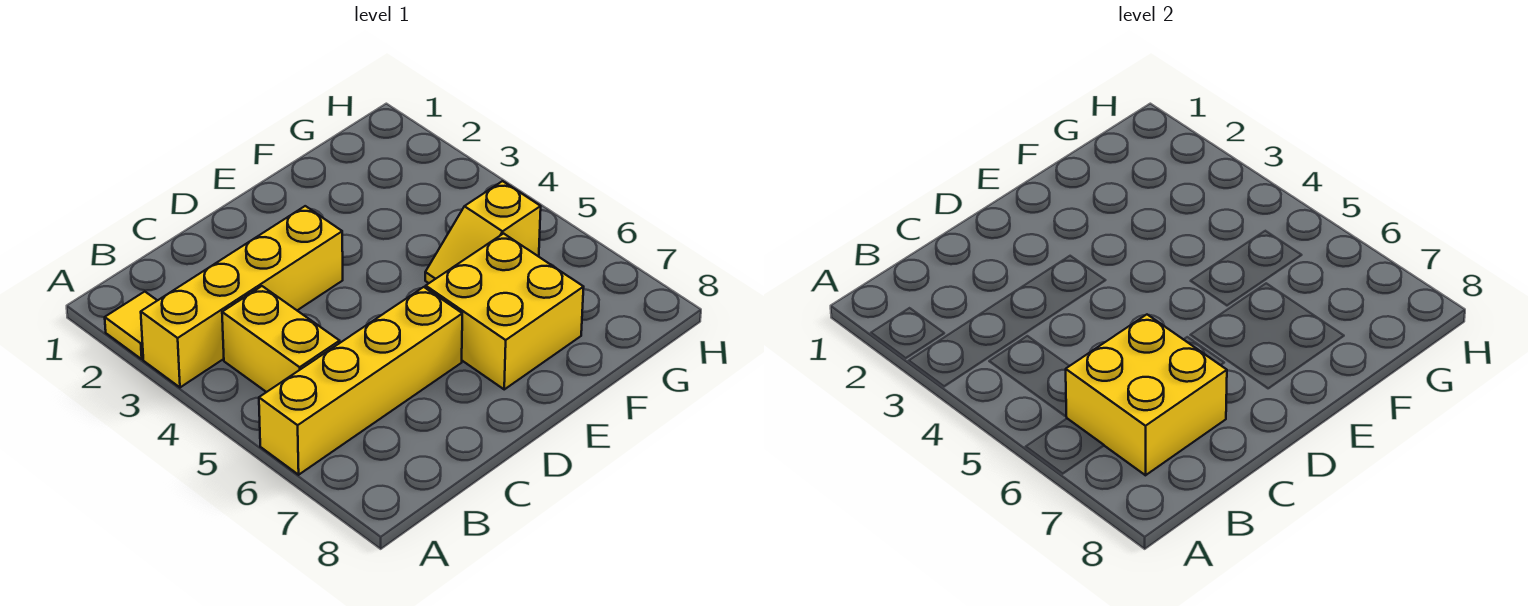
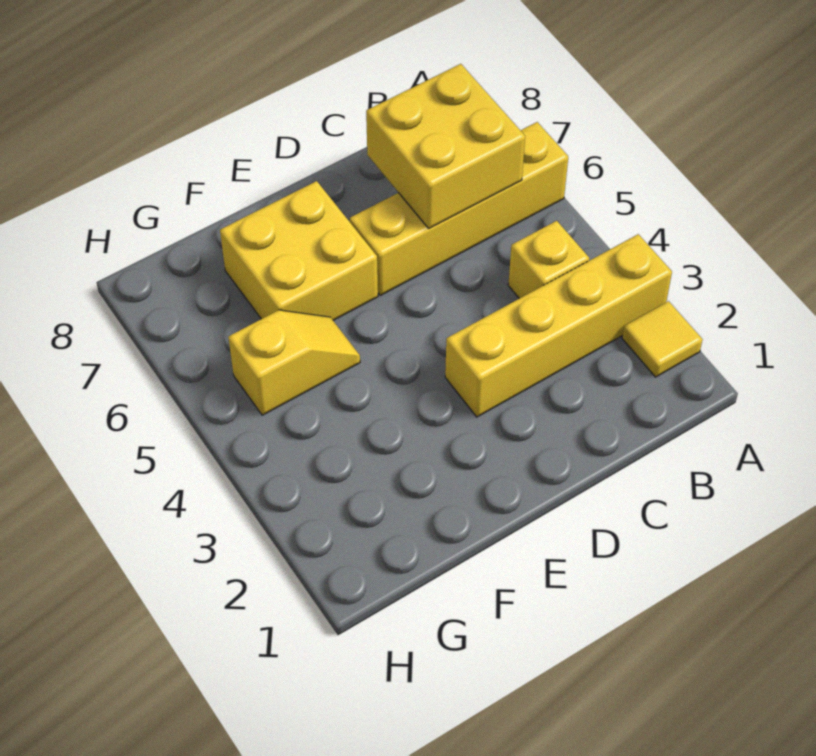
yellow brick B4:B5 level 1 -> yellow brick B4 level 1

